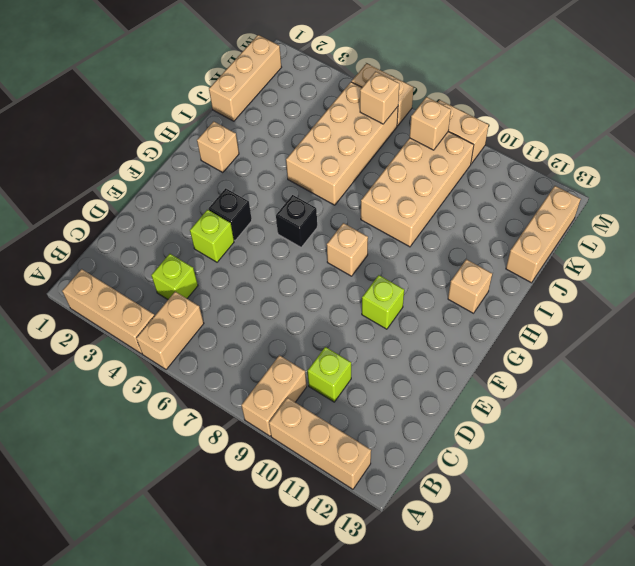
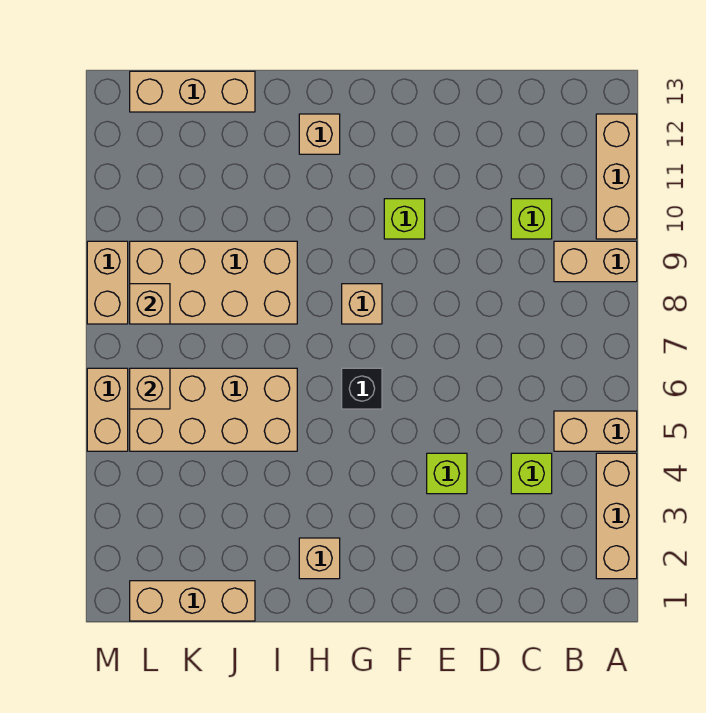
black brick F4 level 1 -> none

